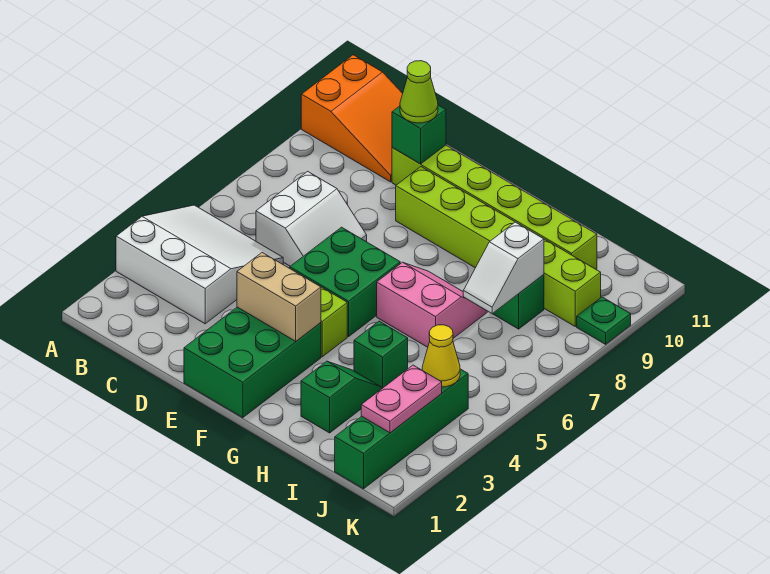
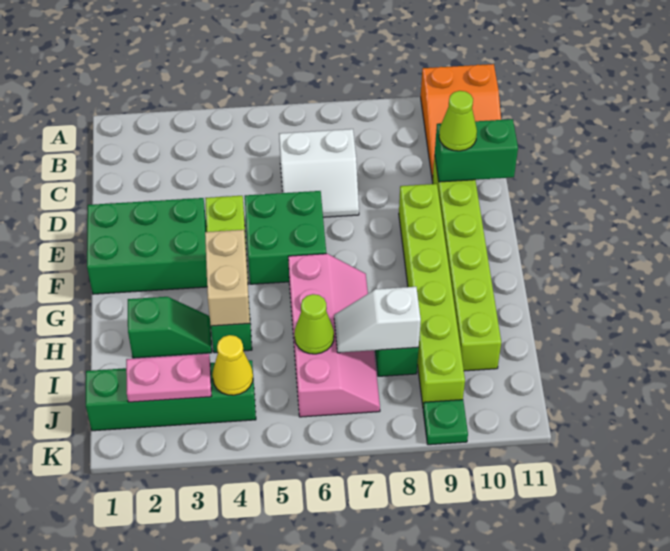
white slope A3:C5 level 1 top 3 -> none
green brick D10 level 2 -> green brick D10:D11 level 2
tan brick E3:F3 level 2 -> tan brick G4:H4 level 2
pink slope G6:H7 level 1 top 6 -> pink slope G6:J7 level 1 top 6
none -> lime cone I6 level 2

